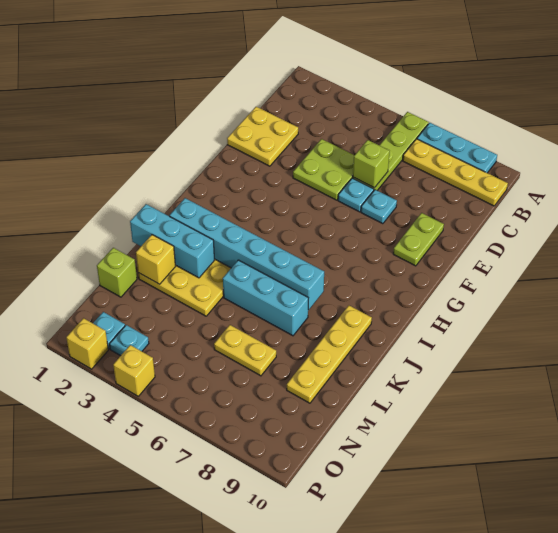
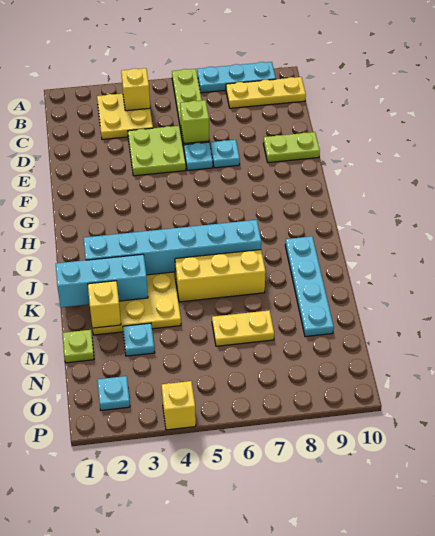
yellow plate B7:B10 level 1 -> yellow plate B8:B10 level 1
yellow plate D1:E2 level 1 -> yellow plate B3:C4 level 1
lime plate E9:F9 level 1 -> lime plate E9:E10 level 1
yellow plate J9:M9 level 1 -> cyan plate J9:M9 level 1
cyan brick K5:K7 level 1 -> yellow brick K5:K7 level 1
lime brick M1 level 1 -> lime plate M1 level 1
cyan plate O3 level 1 -> cyan plate M3 level 1
yellow brick P2 level 1 -> yellow brick B4 level 2

